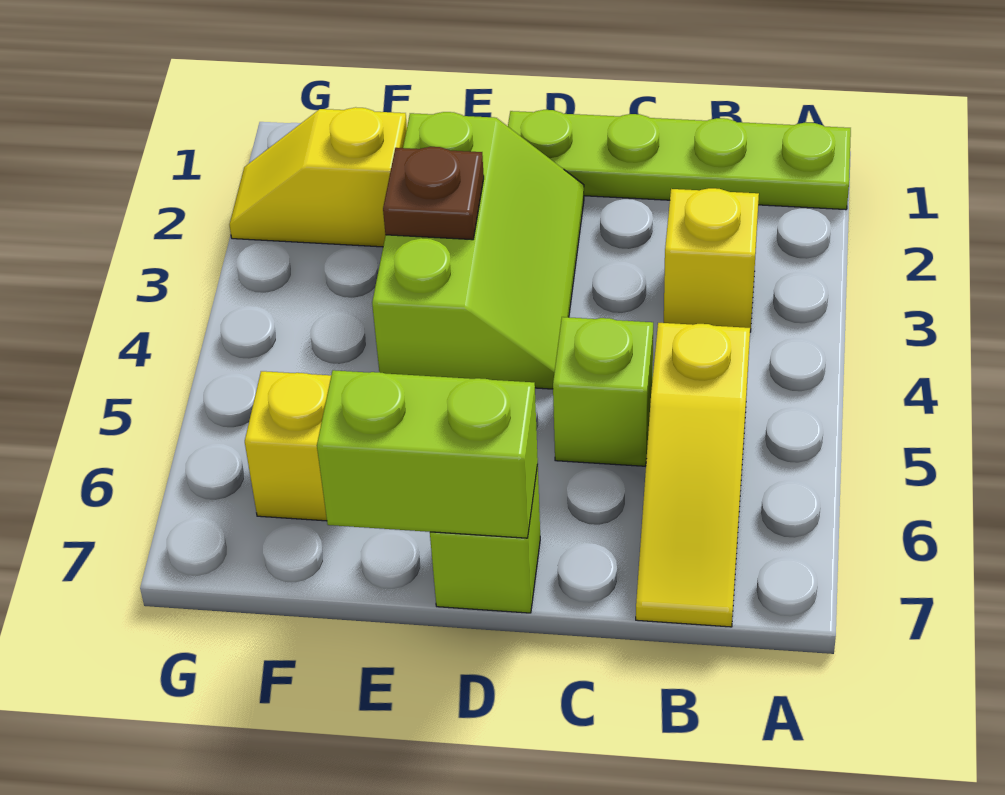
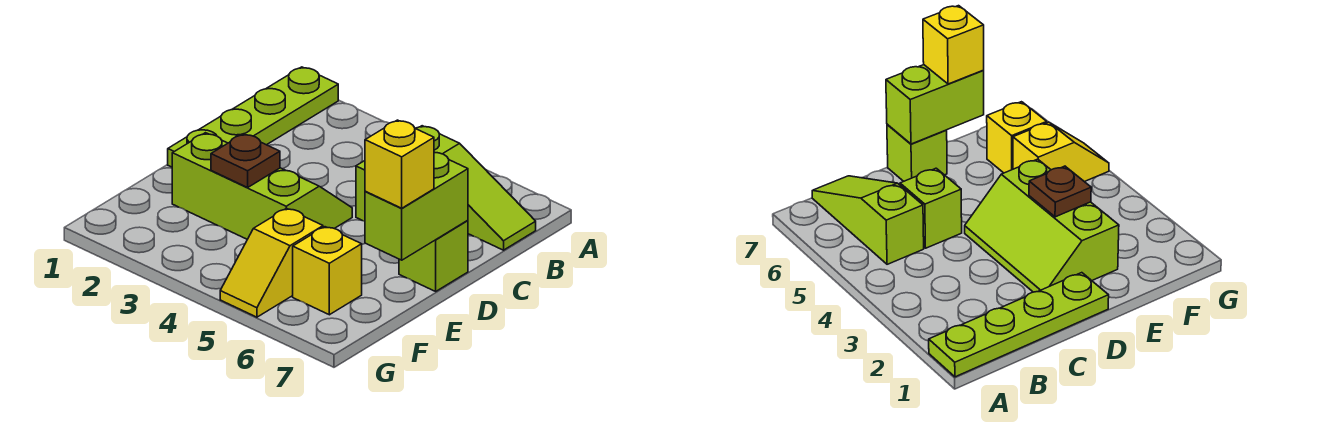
yellow brick B3 level 1 -> yellow brick E7 level 3
yellow slope B5:B7 level 1 top 5 -> lime slope B5:B7 level 1 top 5
yellow slope F2:G2 level 1 top F -> yellow slope F5:G5 level 1 top F

